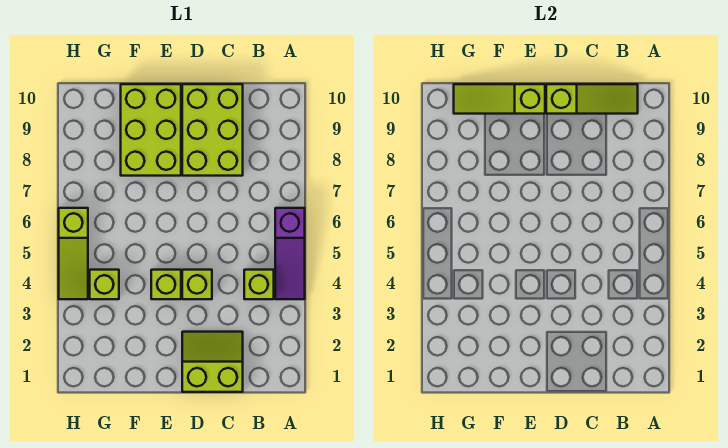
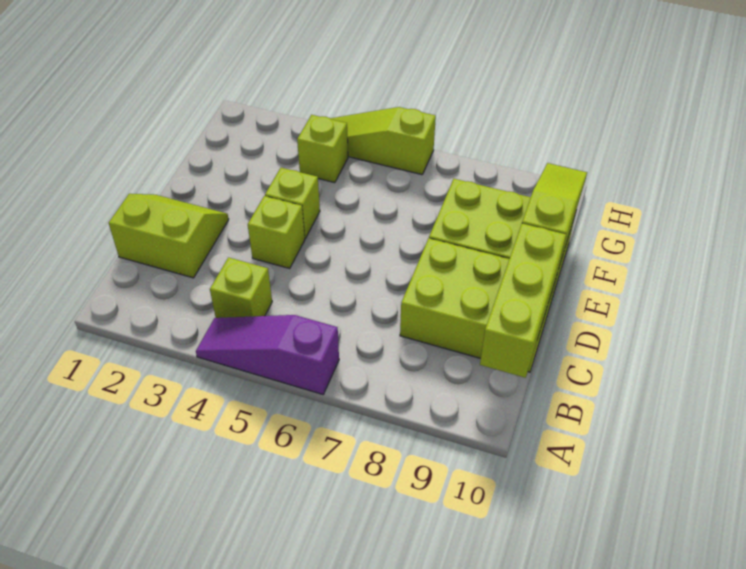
lime slope B10:D10 level 2 top D -> lime brick B10:D10 level 2
lime slope C1:D2 level 1 top 1 -> lime slope C1:D2 level 1 top C

